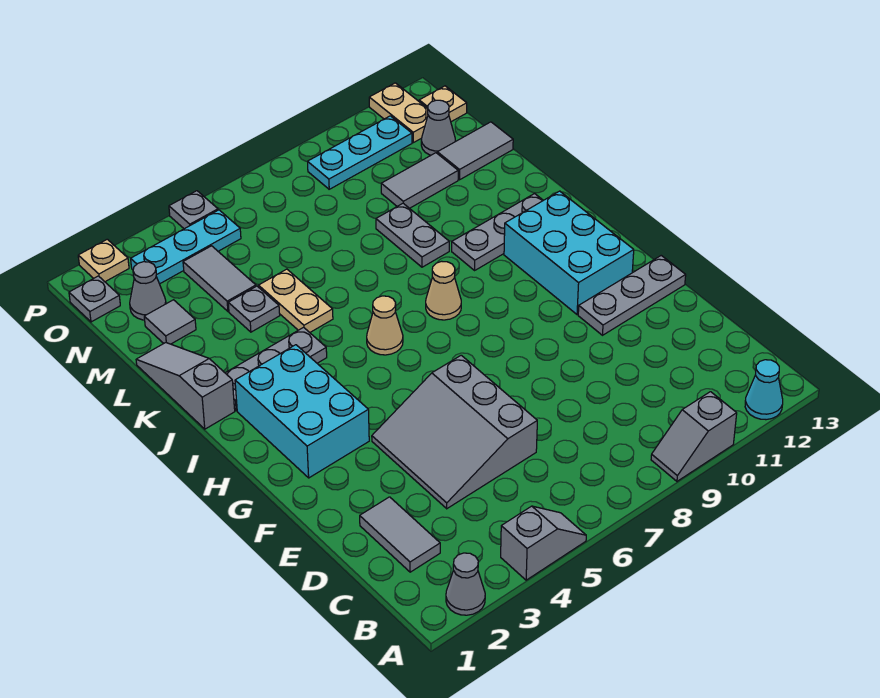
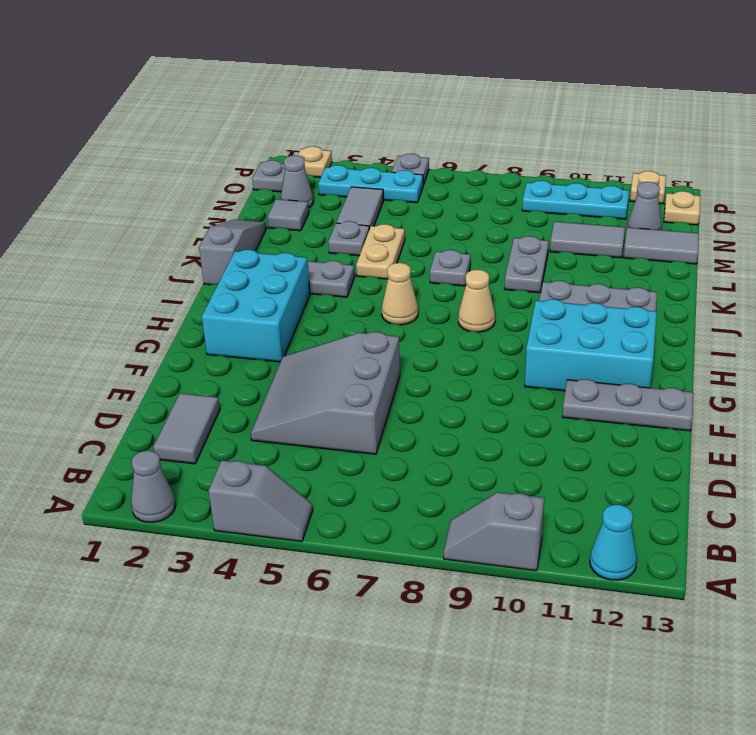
cyan brick G11:I12 level 1 -> cyan brick G10:H12 level 1
none -> grey plate K7 level 1
tan plate O12:P12 level 1 -> tan plate P12 level 1

